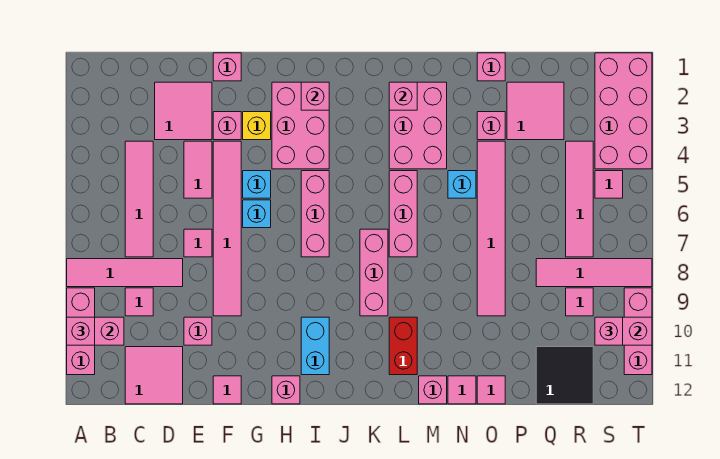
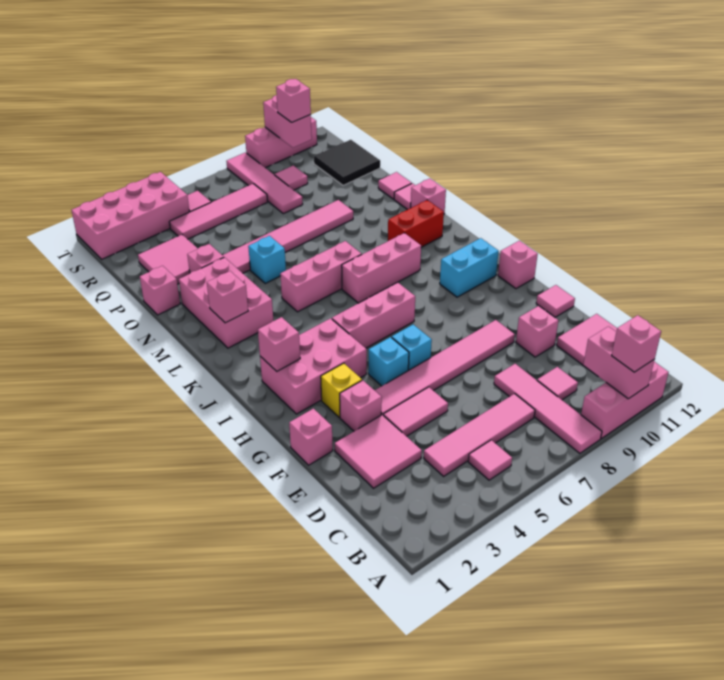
pink tile E7 level 1 -> pink tile B5 level 1
pink brick L2:M4 level 1 -> pink brick L2:N3 level 1

